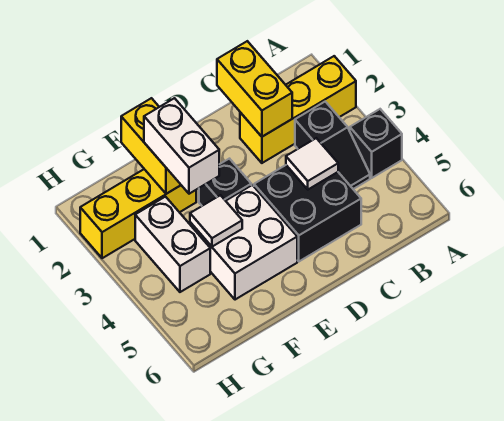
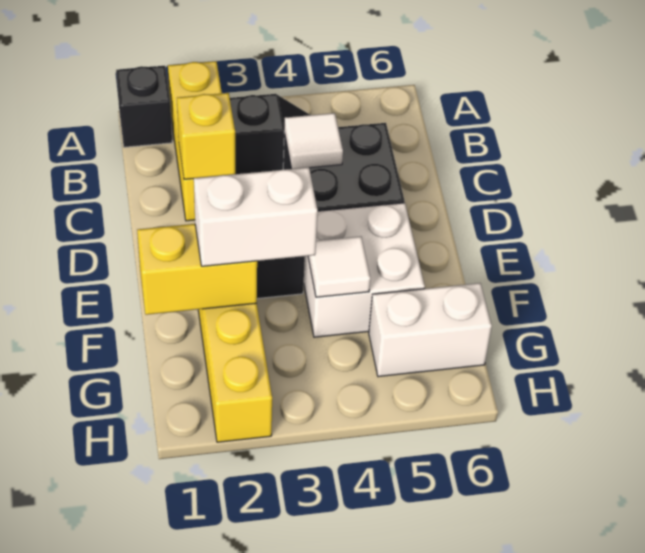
black brick A4 level 1 -> black brick A1 level 1
yellow brick C1:C2 level 2 -> yellow brick C2 level 2
white brick G3:G4 level 1 -> white brick G5:G6 level 1

